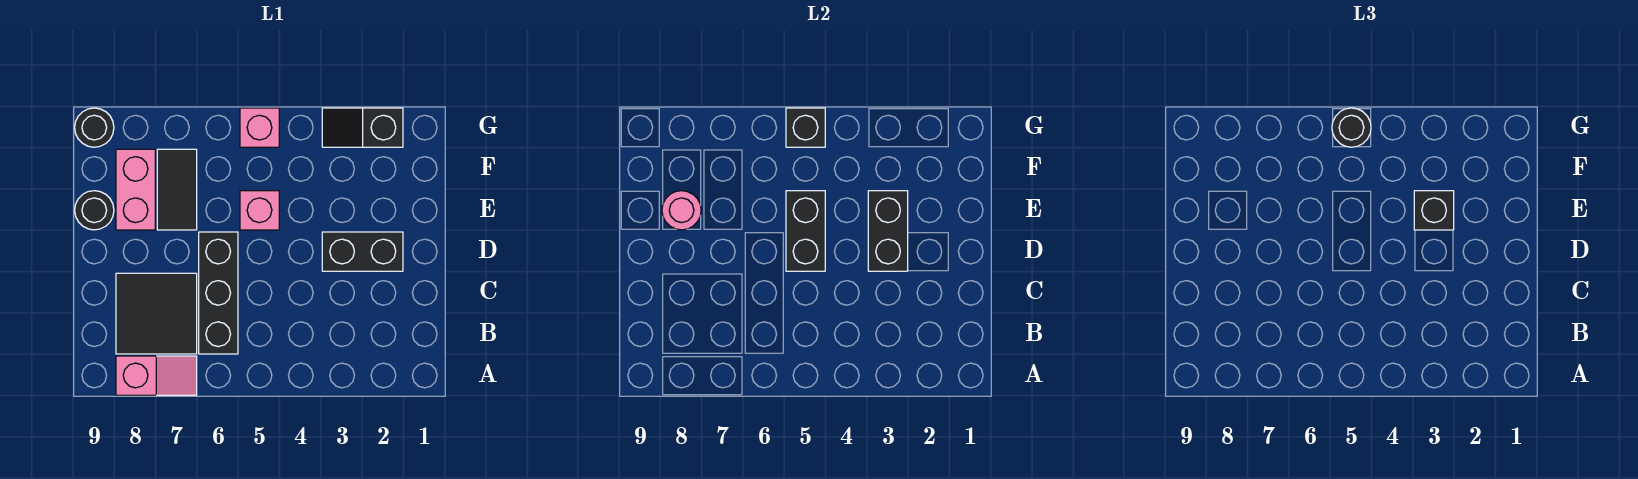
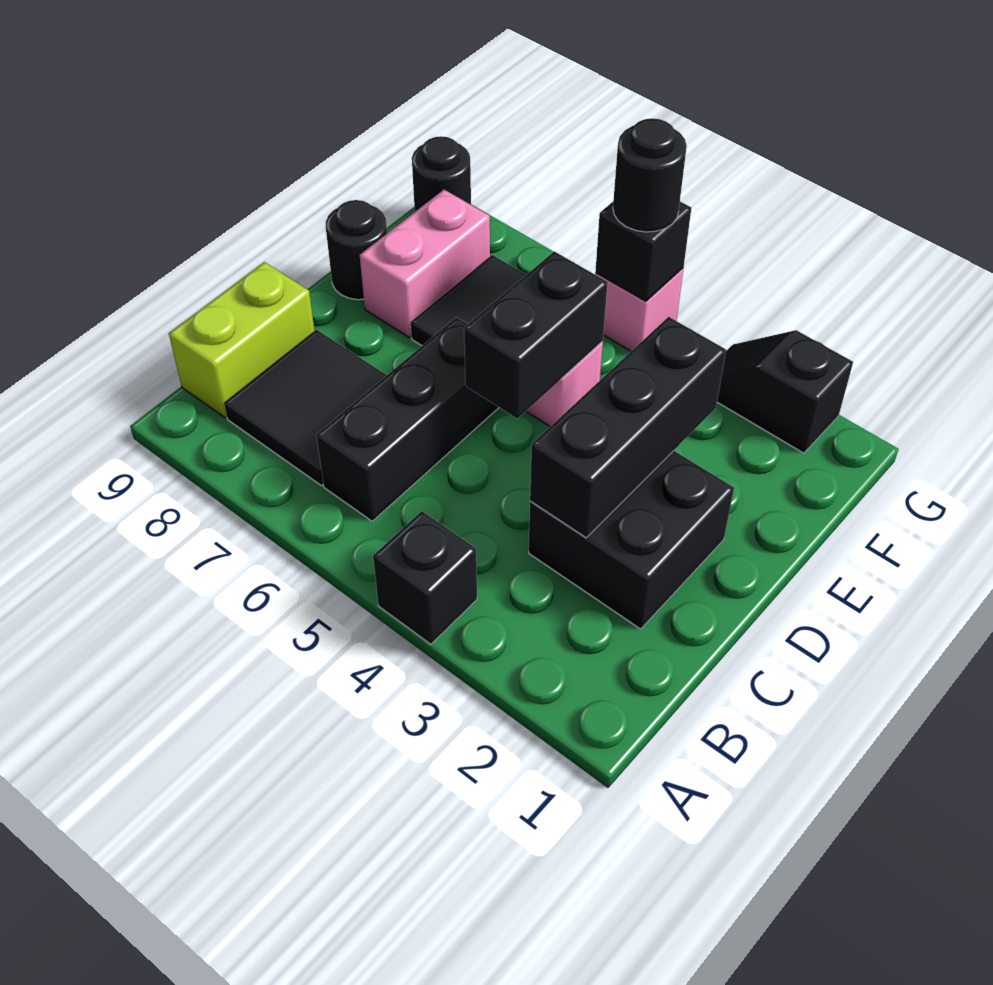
pink slope A7:A8 level 1 top 8 -> none
none -> lime brick B9:C9 level 1
black brick D2:D3 level 1 -> black brick C2:D3 level 1
black brick D3:E3 level 2 -> black brick C3:E3 level 2
black brick E3 level 3 -> black brick A4 level 1
pink round brick E8 level 2 -> none

